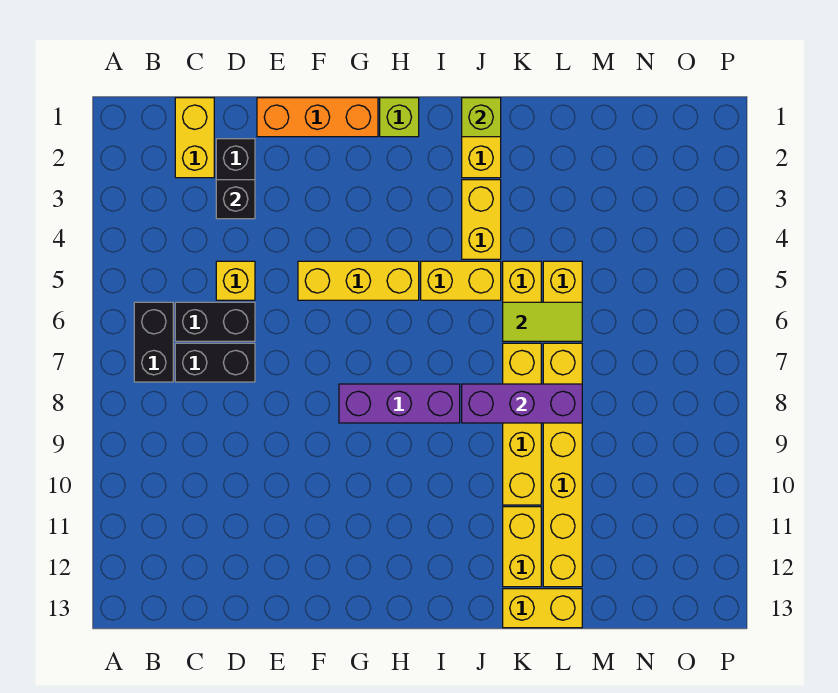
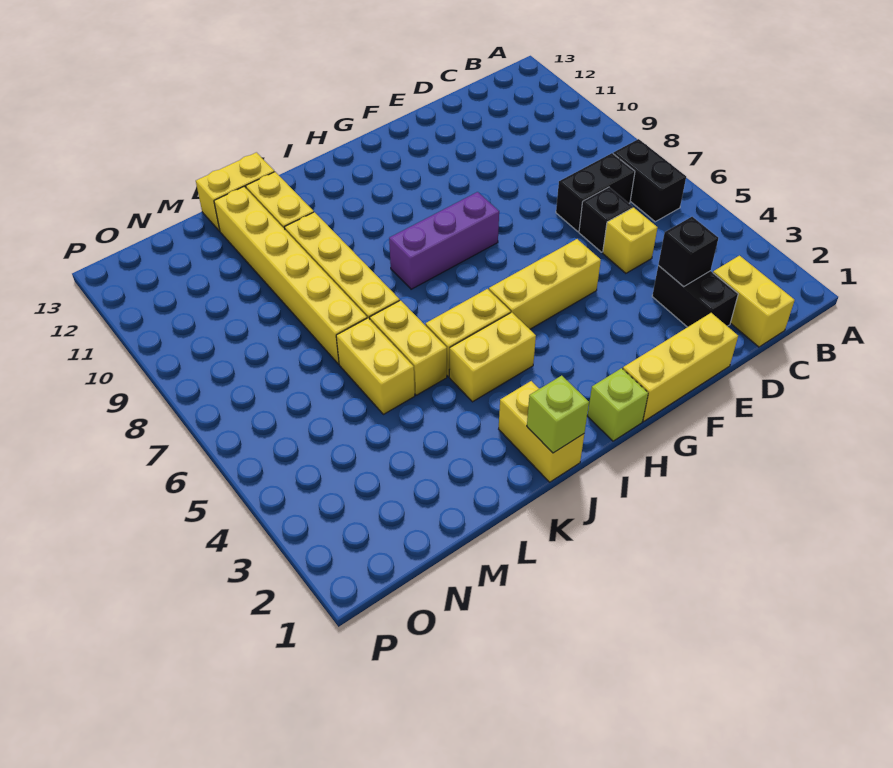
black brick C6:D6 level 1 -> black brick D6 level 1
orange brick E1:G1 level 1 -> yellow brick E1:G1 level 1
yellow brick J3:J4 level 1 -> yellow brick I4:J4 level 1
purple brick J8:L8 level 2 -> none
lime tile K6:L6 level 2 -> none

